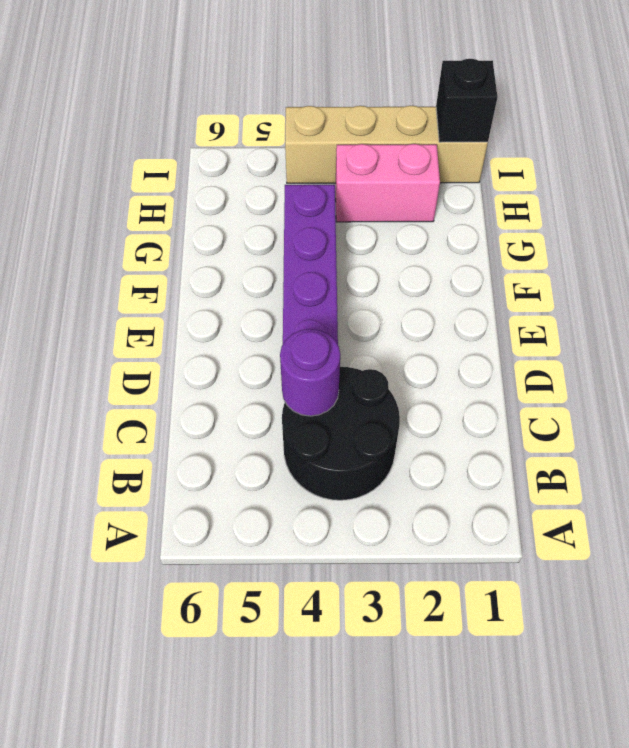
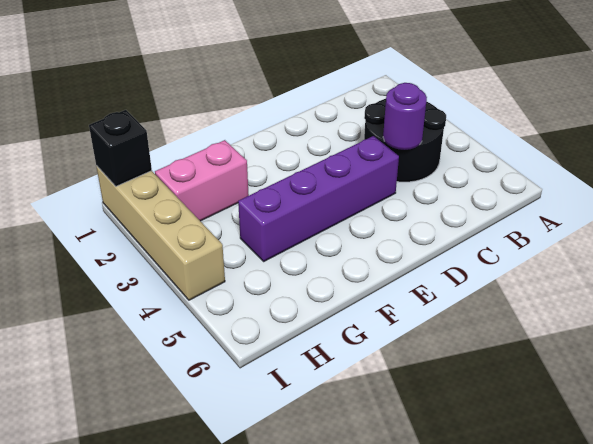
pink brick H2:H3 level 1 -> pink brick G2:H2 level 1

